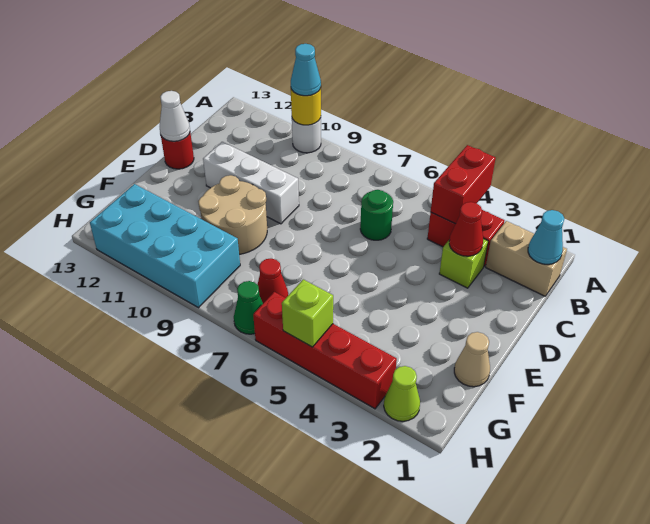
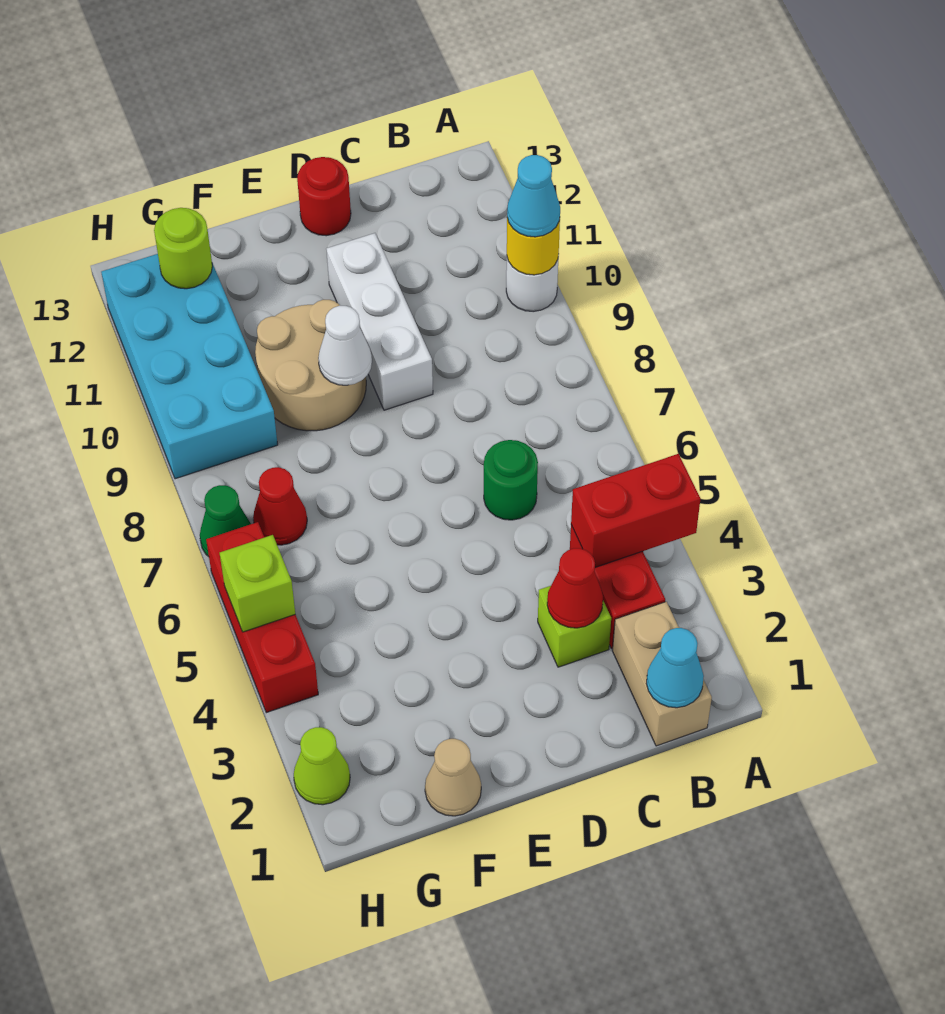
white cone D13 level 2 -> white cone E9 level 2
none -> lime round brick G12 level 2
red brick H3:H6 level 1 -> red brick H4:H6 level 1

